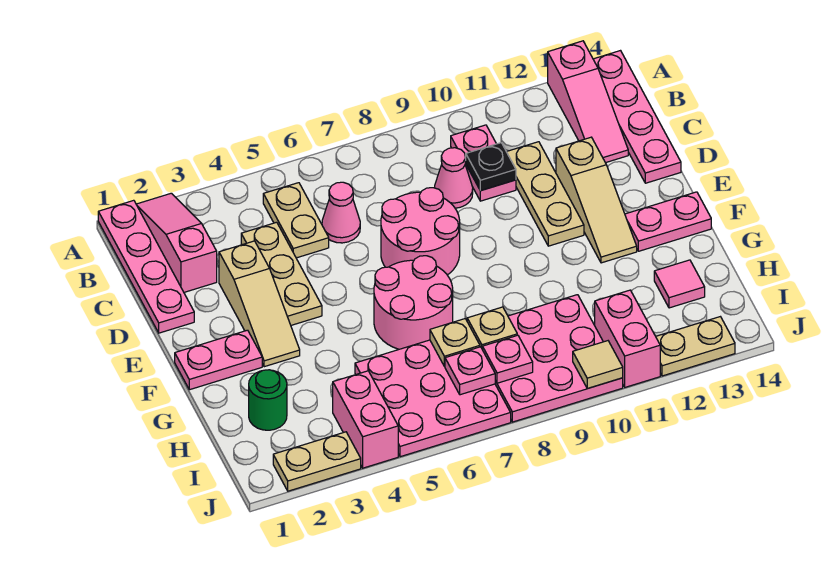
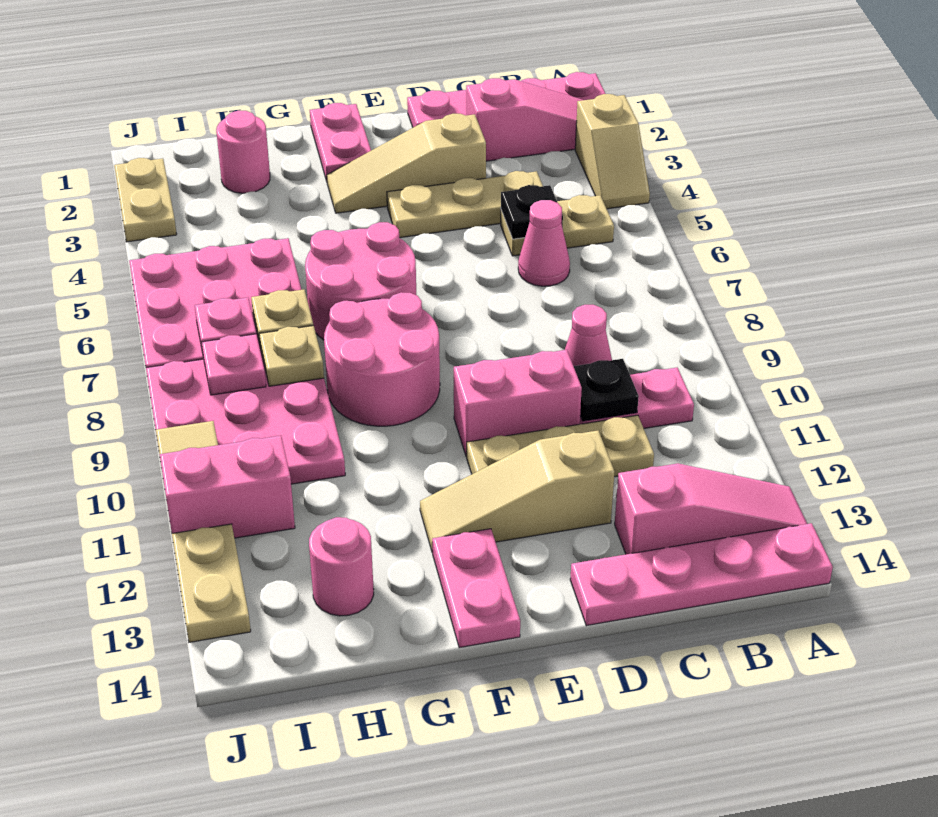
none -> tan slope A3:A4 level 1 top 3
pink slope A13:C13 level 1 top A -> pink slope A13:C13 level 1 top C
none -> black plate C5 level 2
pink round brick D7:E8 level 1 -> pink round brick F8:G9 level 1
green round brick H2 level 1 -> pink round brick H2 level 1
pink tile H13 level 1 -> pink round brick H13 level 1
pink brick I4:J4 level 1 -> pink brick D10:E10 level 1

